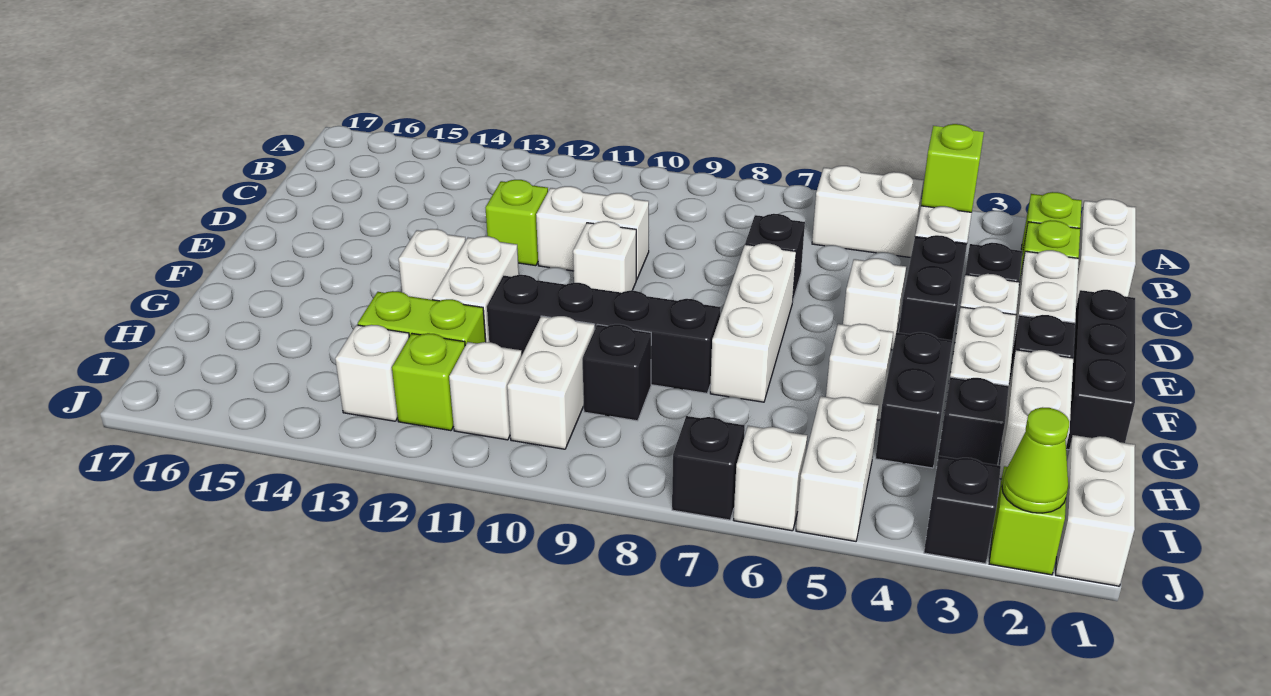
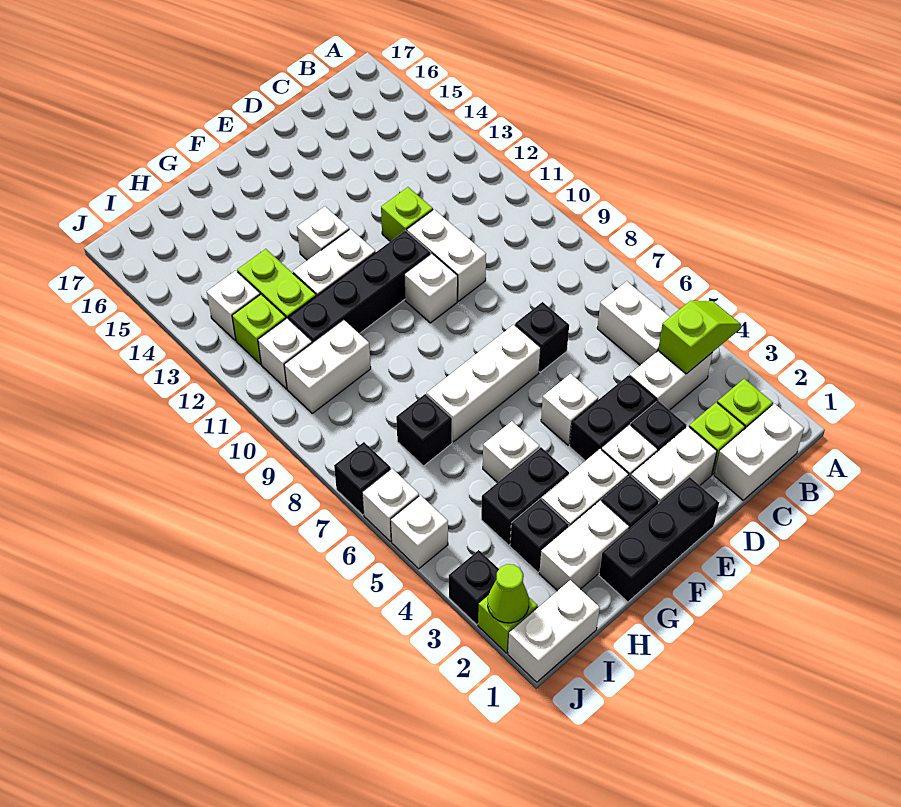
black brick G8:G11 level 1 -> black brick E11:H11 level 1
black brick H9 level 1 -> black brick H7 level 1
white brick I5:J5 level 1 -> white brick J5 level 1

